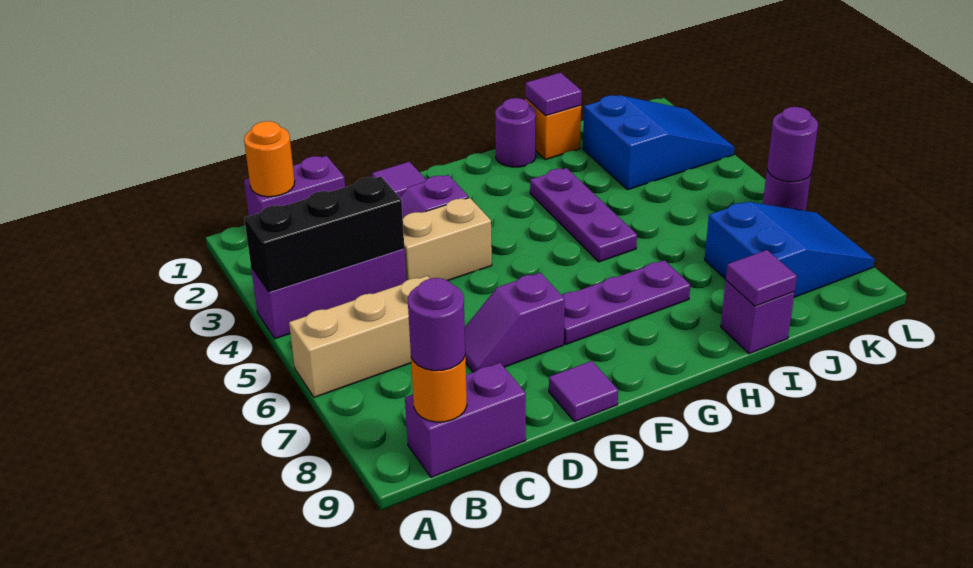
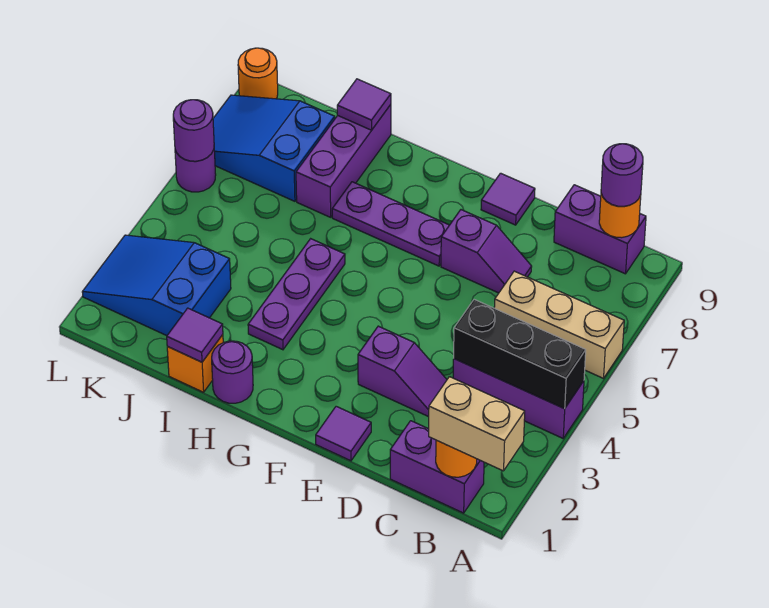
tan brick D4:E4 level 1 -> tan brick A1:B1 level 3
purple brick I9 level 1 -> purple brick I7:I9 level 1
none -> orange round brick L9 level 1

